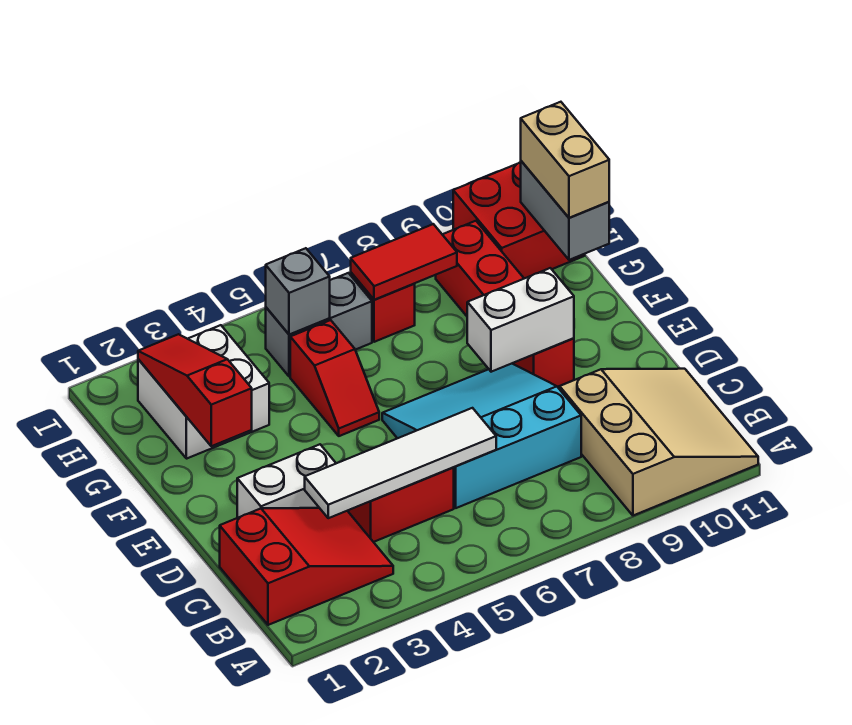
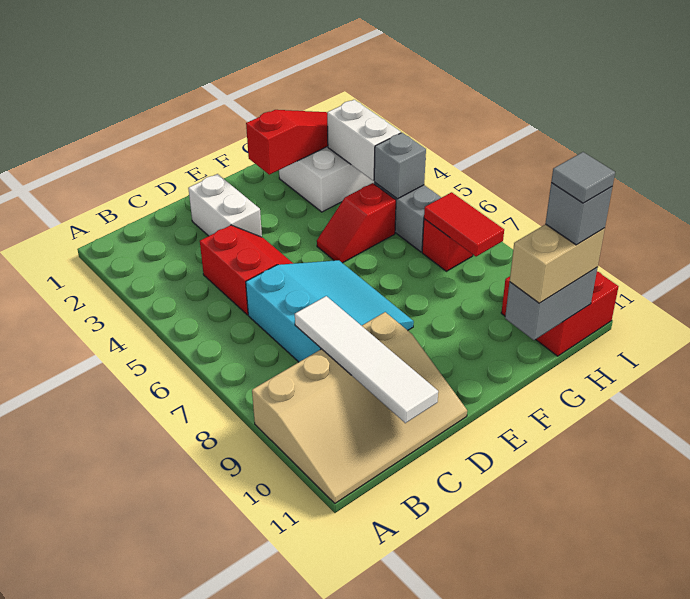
tan slope A9:C11 level 1 top 9 -> tan slope A9:D11 level 1 top 9
red slope B1:C3 level 1 top 1 -> none
white tile C3:C6 level 2 -> white tile C8:C11 level 2
white brick E8:E9 level 2 -> white brick H3:H4 level 2
red brick E9:H9 level 1 -> none
none -> grey brick H11 level 4
none -> grey tile H11 level 5

